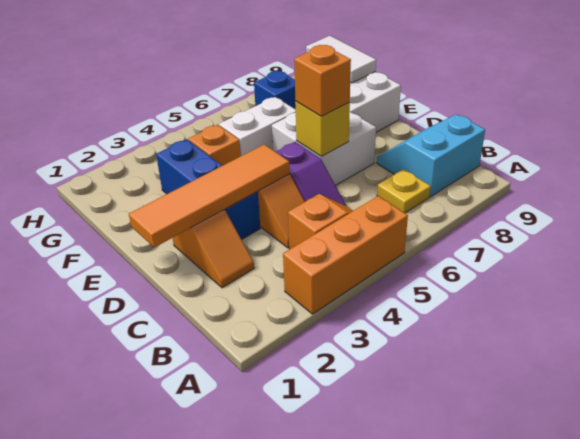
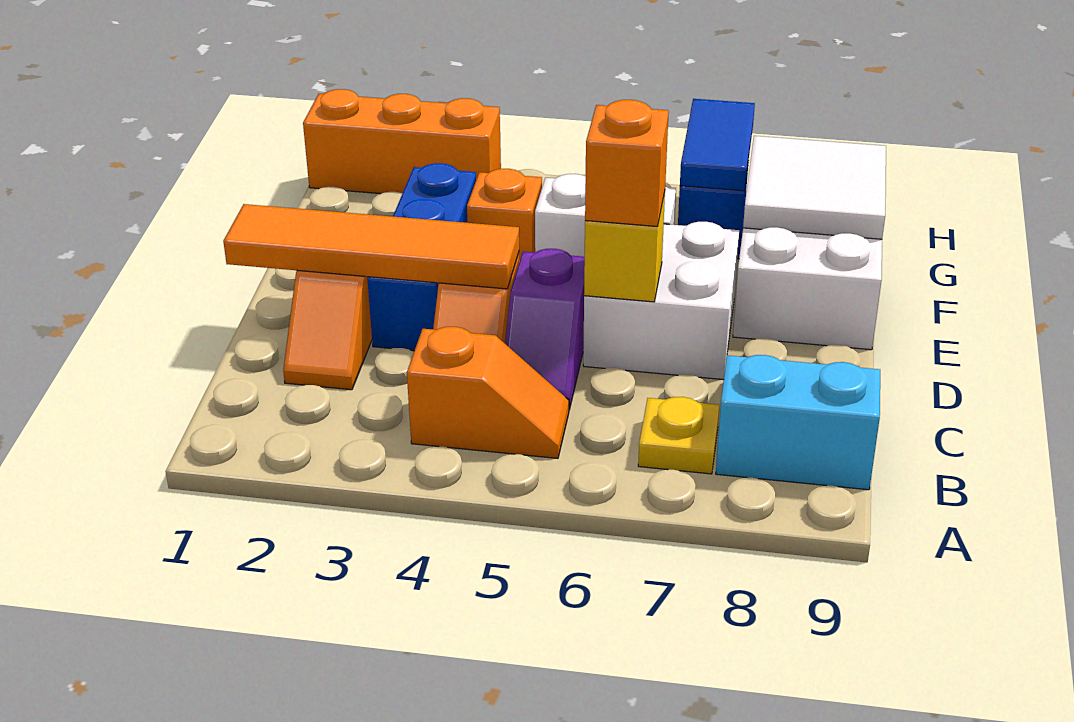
orange brick A3:A5 level 1 -> orange brick H1:H3 level 1
white tile F9:G9 level 2 -> white tile F8:G9 level 2
none -> blue tile G7:H7 level 2

